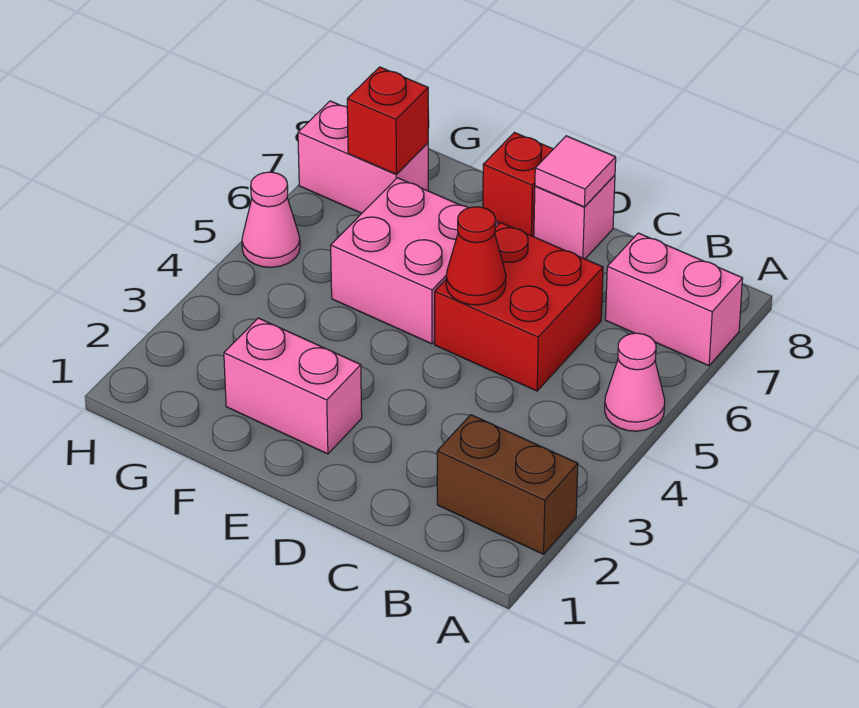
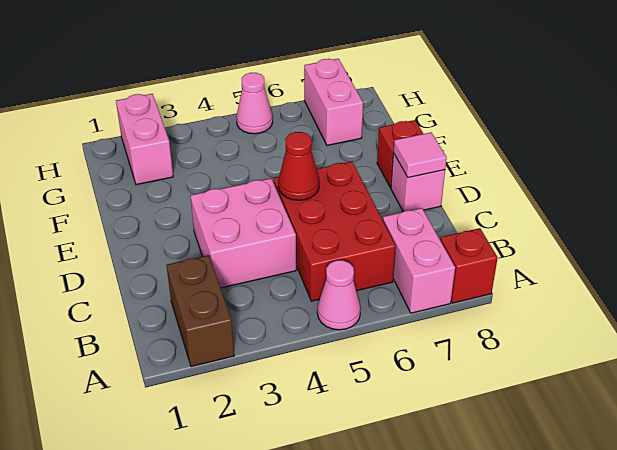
red brick C5:D6 level 1 -> red brick B5:D6 level 1
pink brick E2:F2 level 1 -> pink brick G2:H2 level 1
pink brick E5:F6 level 1 -> pink brick C3:D4 level 1
red brick G7 level 2 -> red brick A8 level 1

